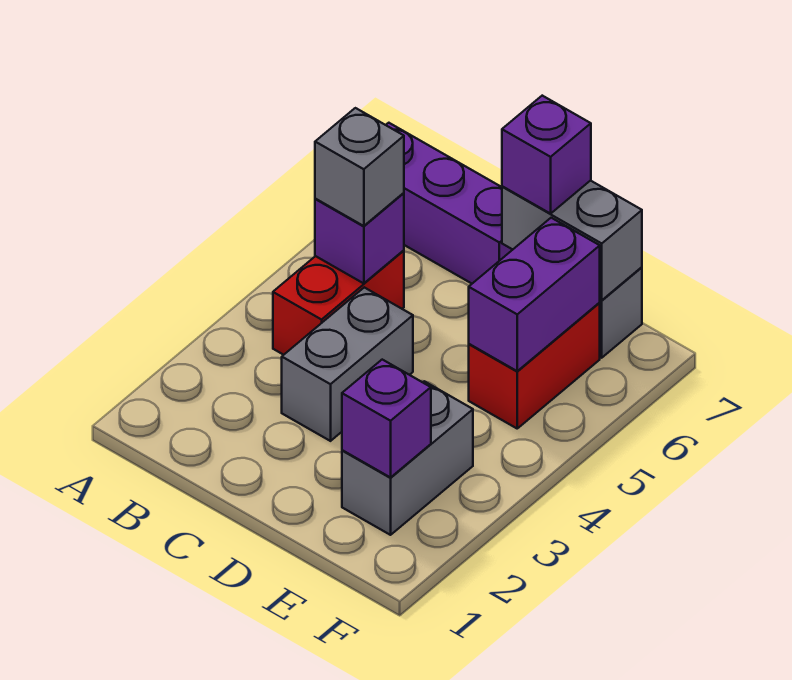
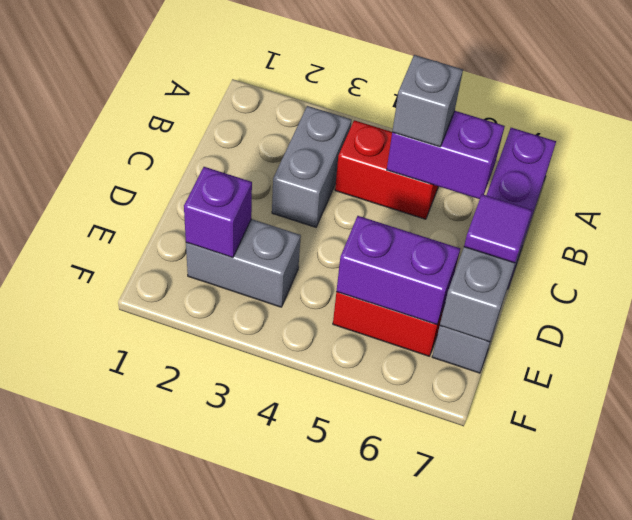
purple brick B5 level 2 -> purple brick B5:B6 level 2
grey brick C3:C4 level 1 -> grey brick B3:C3 level 1
purple brick D7 level 3 -> purple tile D7 level 3

